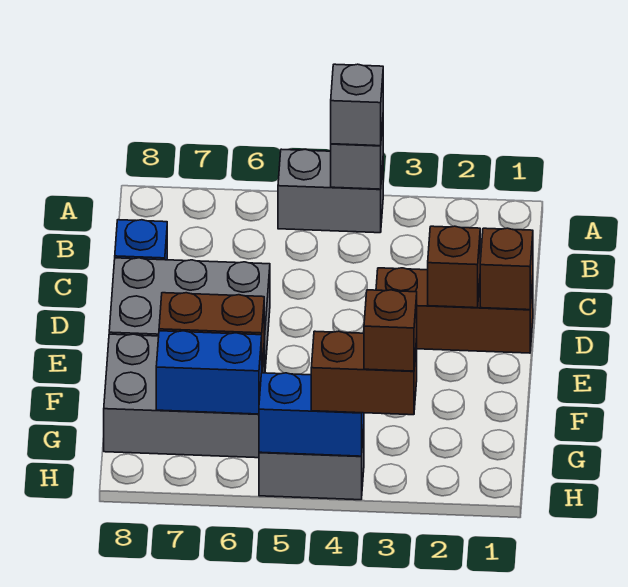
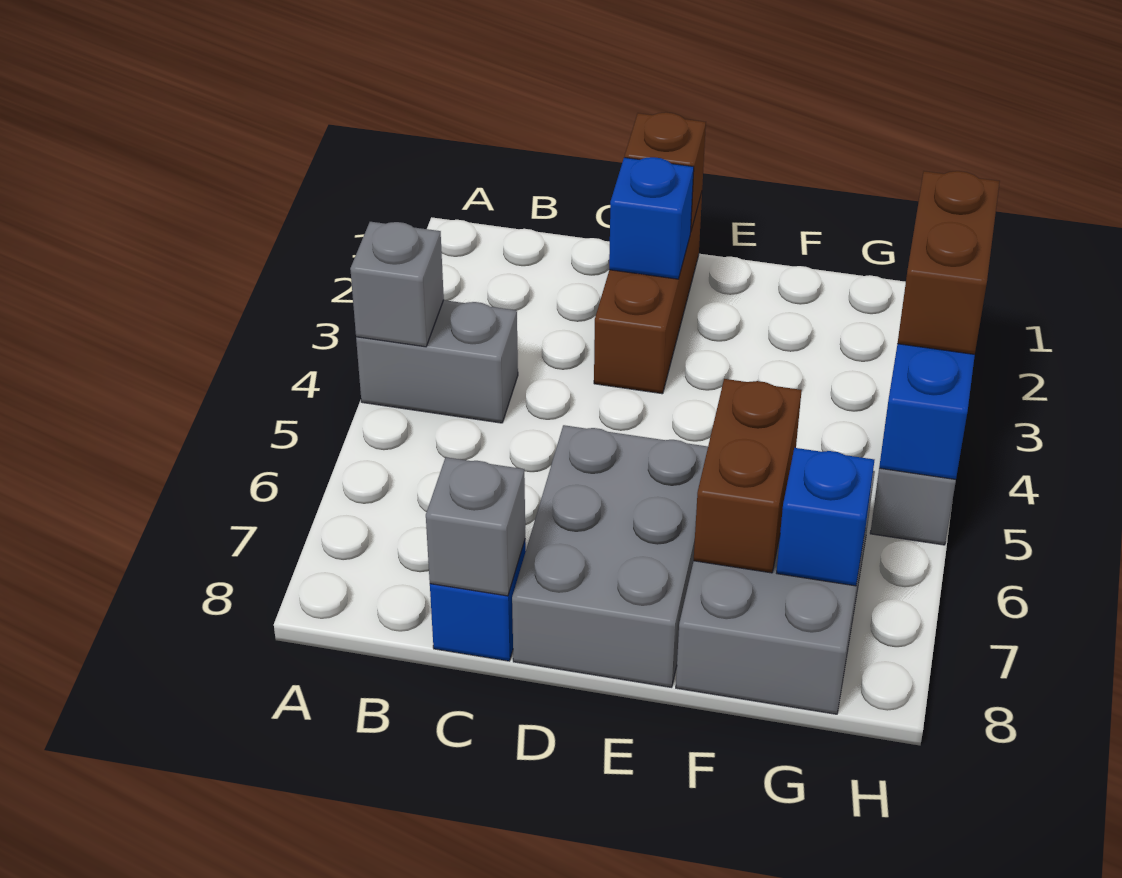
grey brick A4:A5 level 1 -> grey brick A4:B4 level 1
grey brick A4 level 3 -> grey brick C8 level 2
brown brick D2 level 2 -> blue brick D2 level 2
blue brick G6:G7 level 2 -> blue brick G7 level 2
brown brick H3 level 4 -> none

